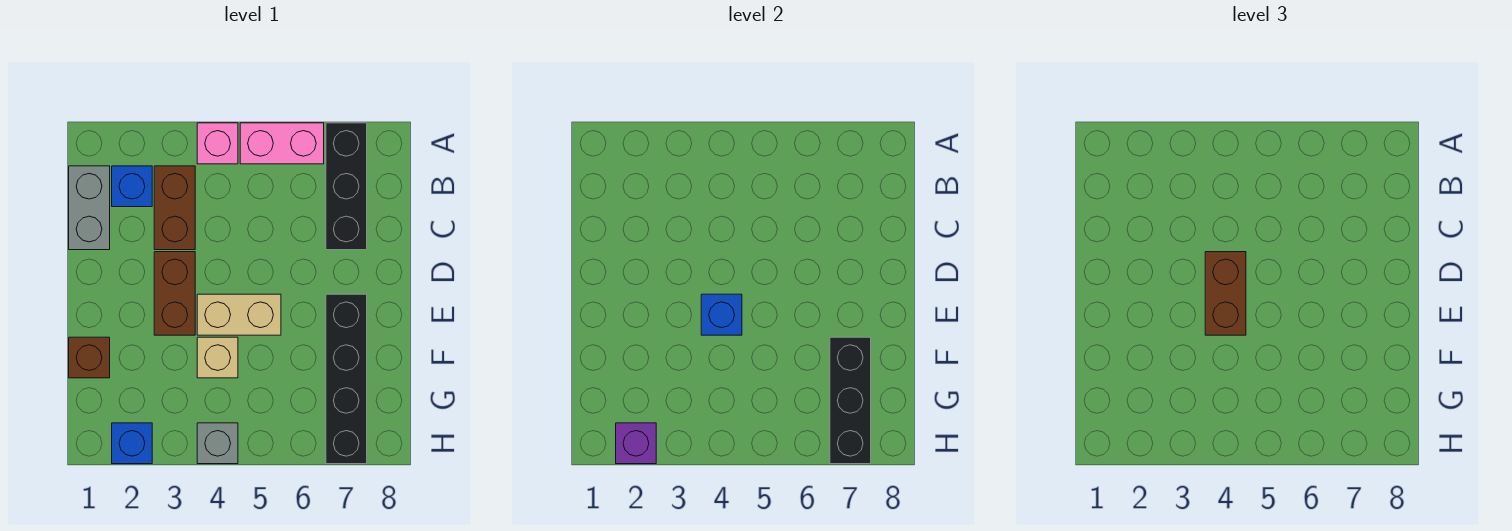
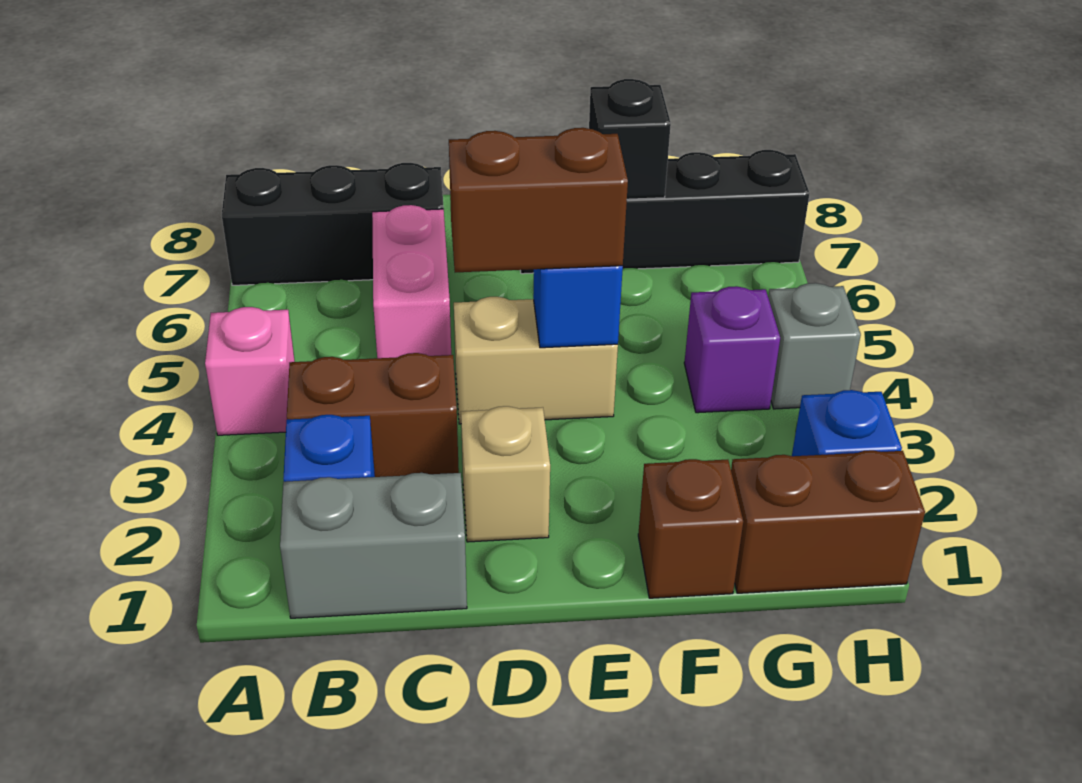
pink brick A5:A6 level 1 -> pink brick C5:C6 level 1
brown brick D3:E3 level 1 -> brown brick G1:H1 level 1
tan brick E4:E5 level 1 -> tan brick D4:E4 level 1
tan brick F4 level 1 -> tan brick D2 level 1
black brick F7:H7 level 2 -> black brick F7 level 2
purple brick H2 level 2 -> purple brick G4 level 1

